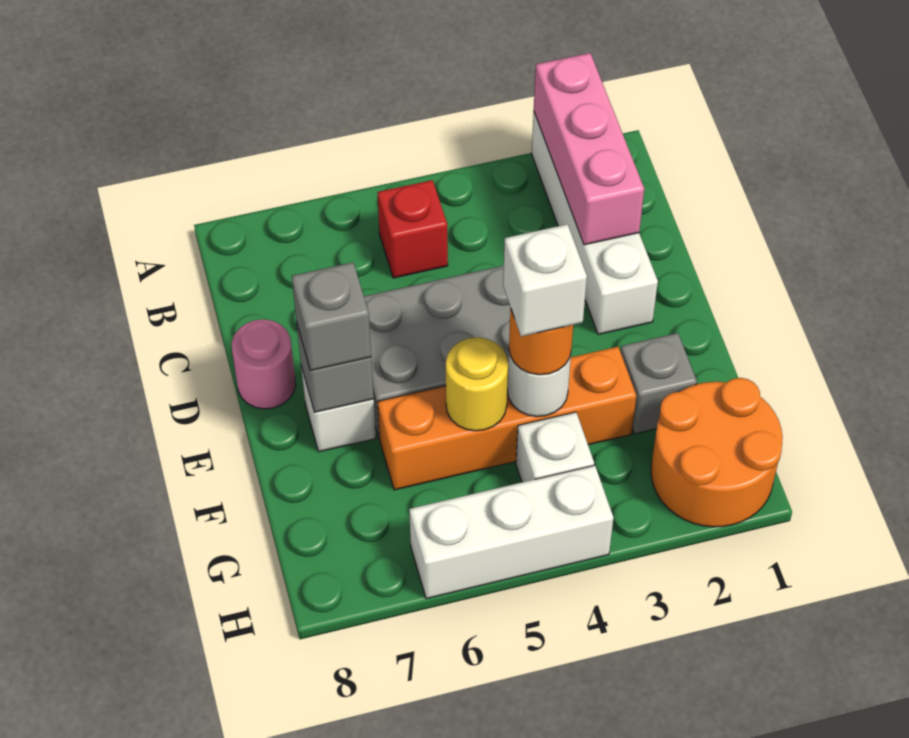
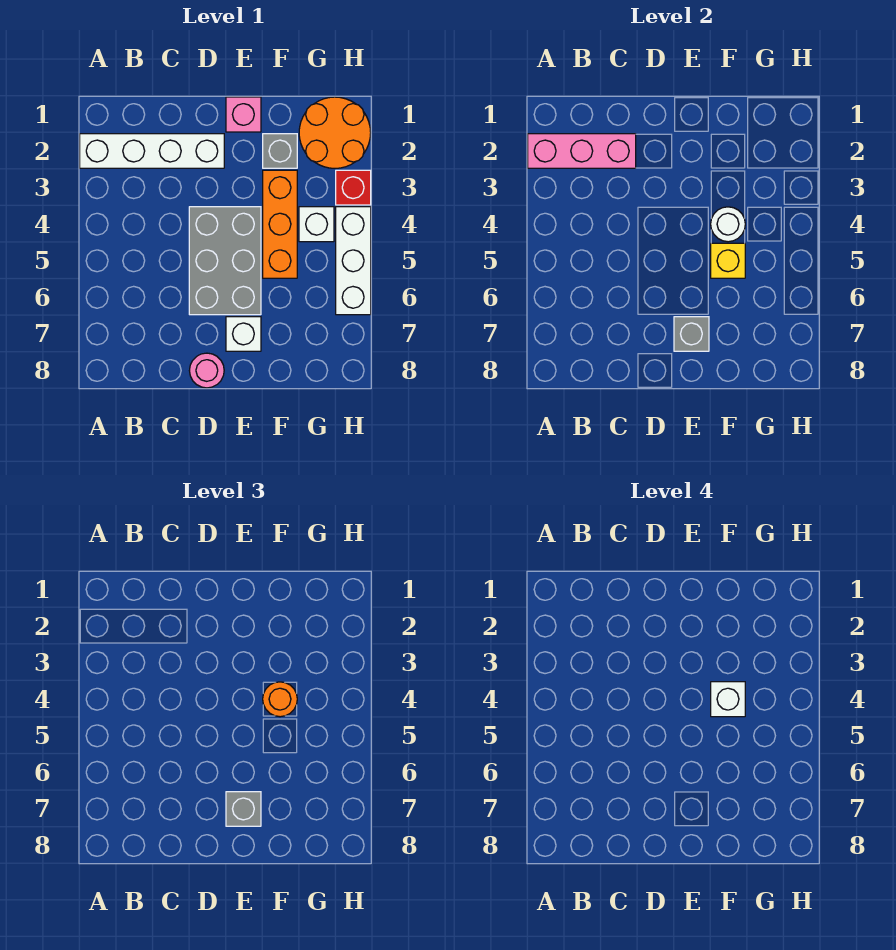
red brick B5 level 1 -> red brick H3 level 1
none -> pink brick E1 level 1
orange brick F3:F6 level 1 -> orange brick F3:F5 level 1
yellow round brick F5 level 2 -> yellow brick F5 level 2

